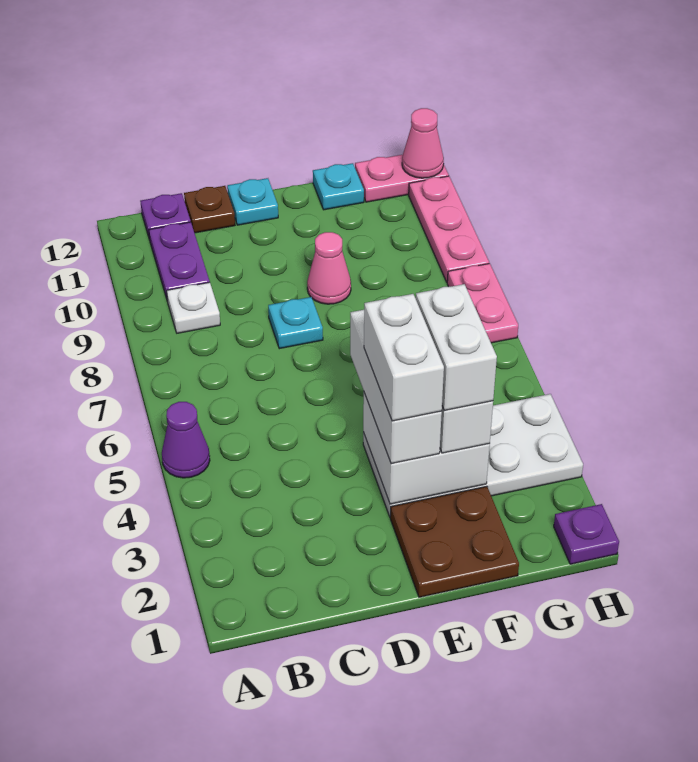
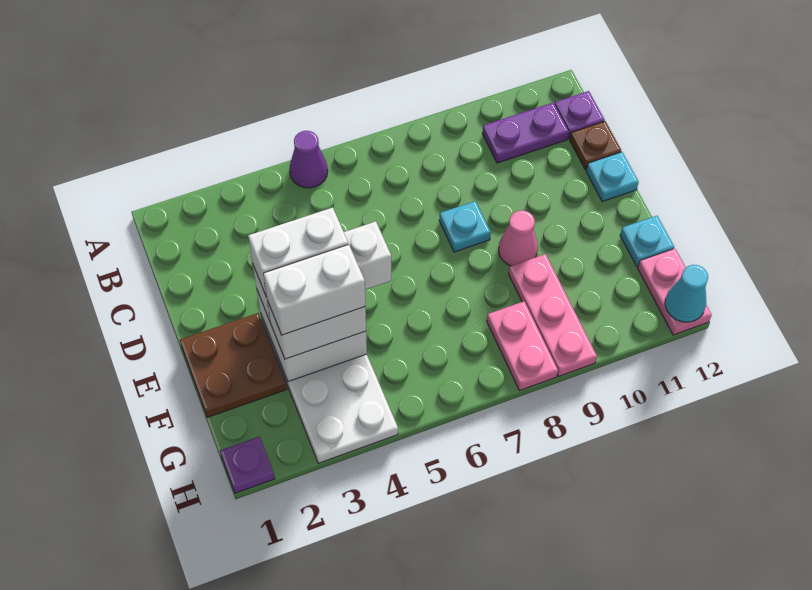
white plate B9 level 1 -> none
pink plate H7:H8 level 1 -> pink plate G8:H8 level 1
pink plate H9:H11 level 1 -> pink plate F9:H9 level 1
pink cone H12 level 2 -> cyan cone H12 level 2

